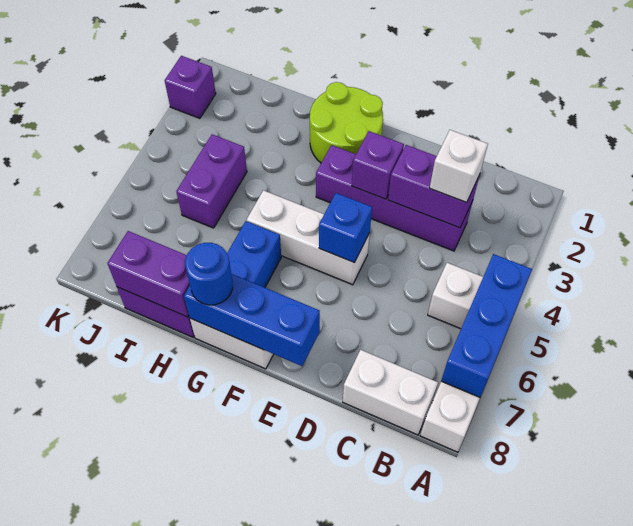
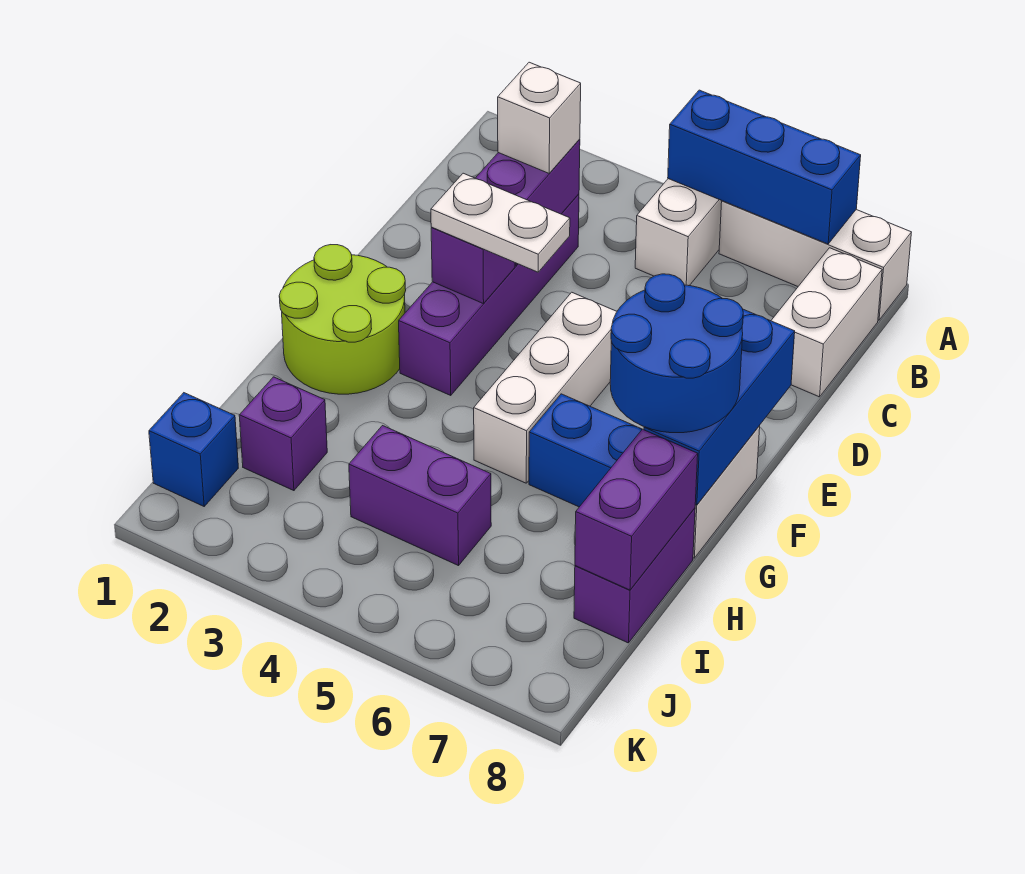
none -> white plate E3:E4 level 3
blue brick E5 level 2 -> blue brick J1 level 1
blue round brick G8 level 3 -> blue round brick F7:G8 level 3
purple brick K2 level 1 -> purple brick I2 level 1

